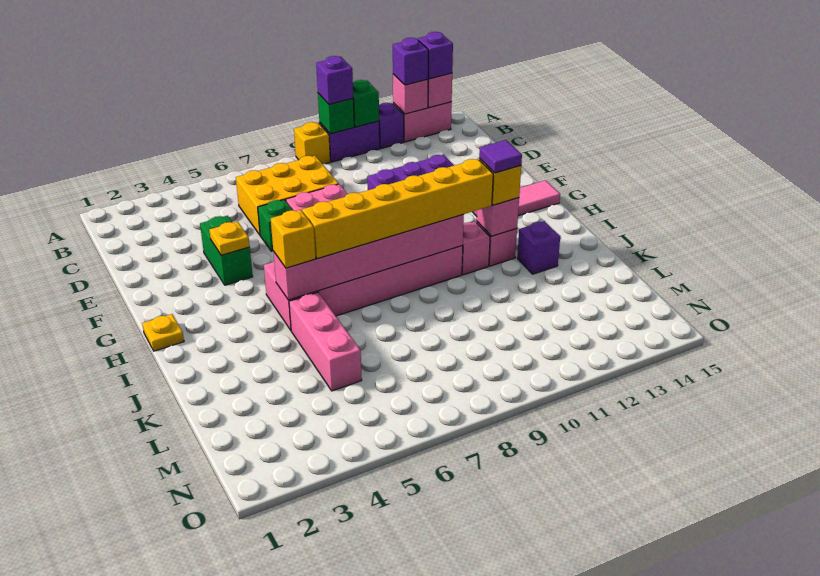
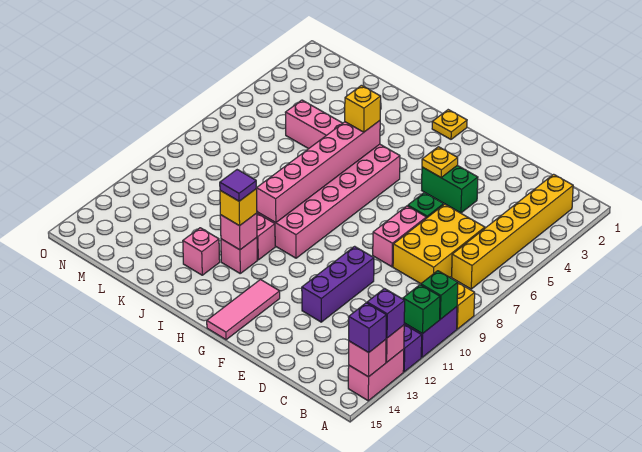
purple brick A10 level 3 -> none
yellow brick I6:I11 level 3 -> yellow brick B2:B7 level 1
purple brick J13 level 1 -> pink brick J13 level 1

